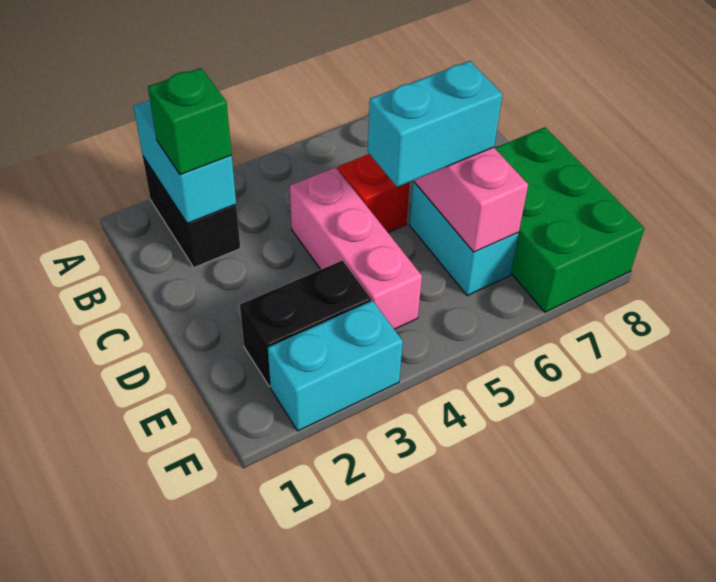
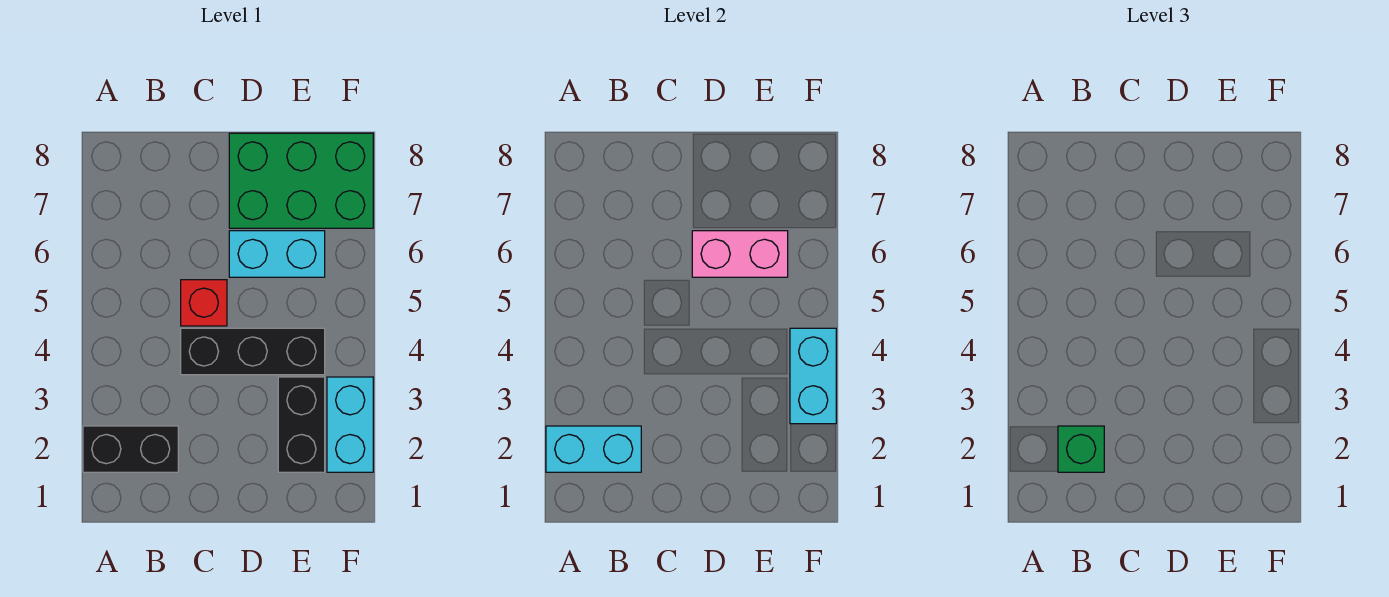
pink brick C4:E4 level 1 -> black brick C4:E4 level 1
cyan brick D5:D6 level 3 -> cyan brick F3:F4 level 2

